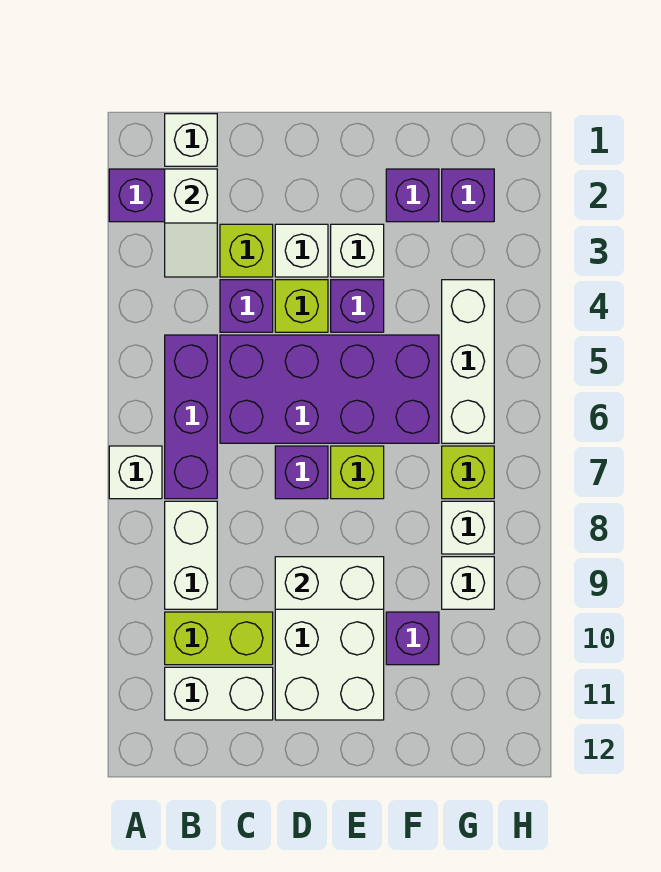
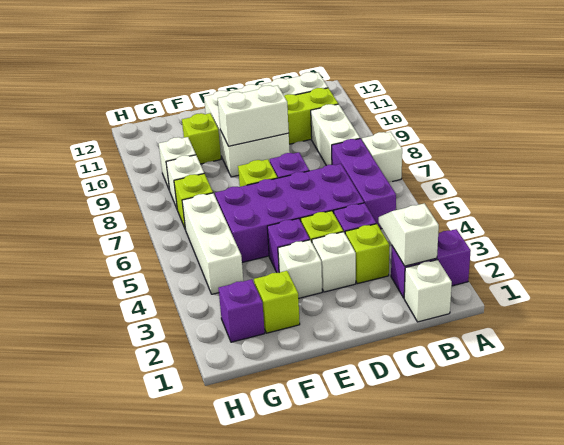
purple brick F2 level 1 -> lime brick F2 level 1
purple brick F10 level 1 -> lime brick F10 level 1

